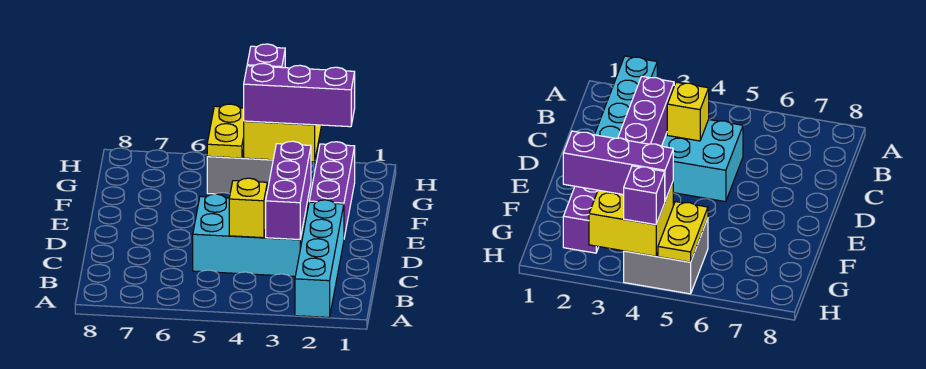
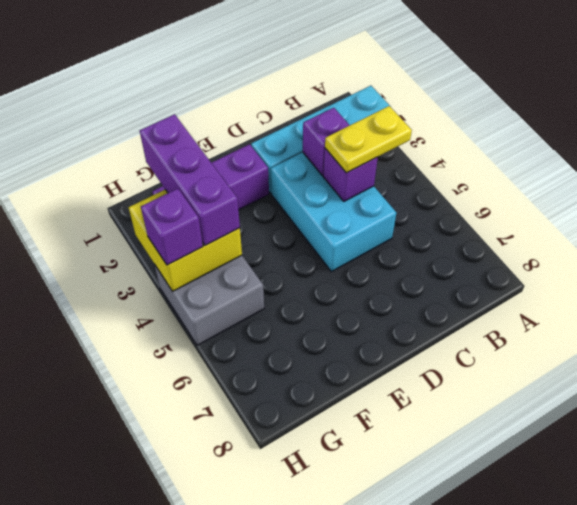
purple brick C3:E3 level 2 -> purple brick C3 level 2
yellow brick C4 level 2 -> purple brick C4 level 2
yellow plate G5:H5 level 2 -> yellow plate B4:C4 level 3

